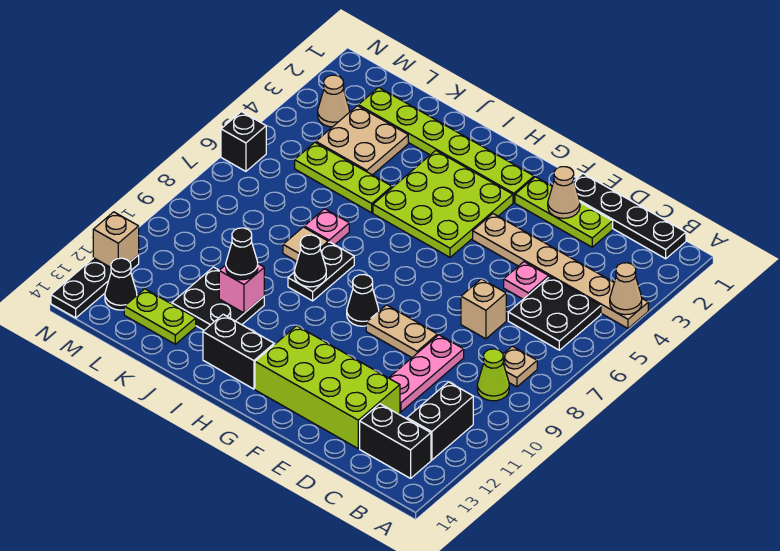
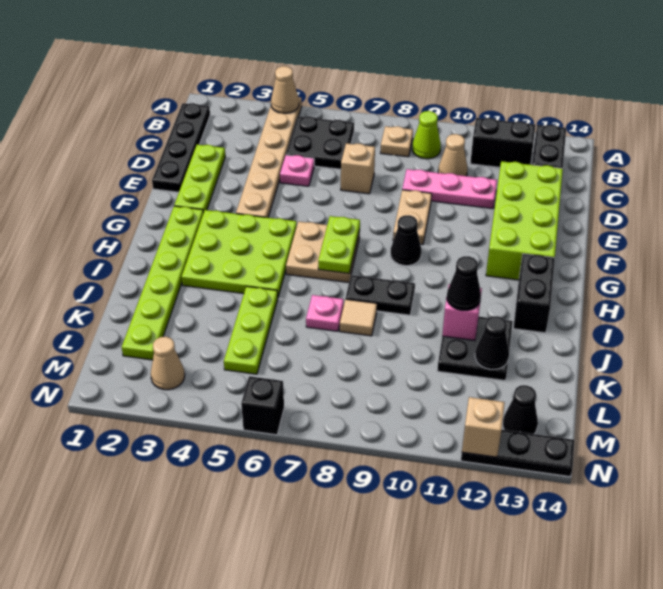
tan cone E2 level 2 -> tan cone C10 level 1
black cone I9 level 2 -> black cone K12 level 2
tan plate K3:L4 level 1 -> tan plate G6:H7 level 1
lime plate K13:L13 level 1 -> lime plate G7:H7 level 2

